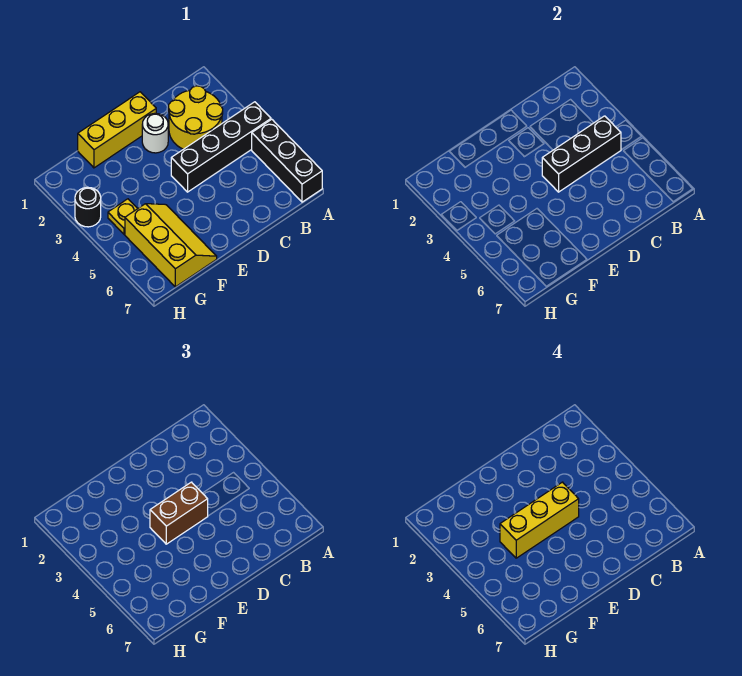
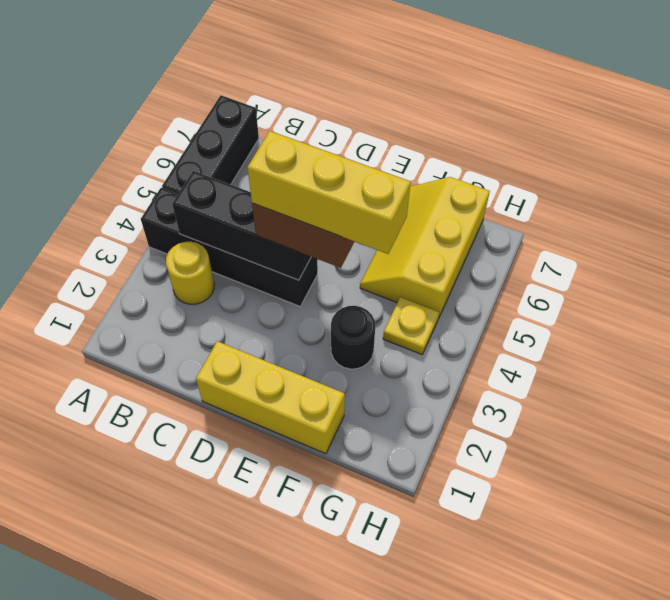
yellow round brick B2:C3 level 1 -> yellow round brick B3 level 1
white round brick D2 level 1 -> none
black round brick H3 level 1 -> black round brick F3 level 1

